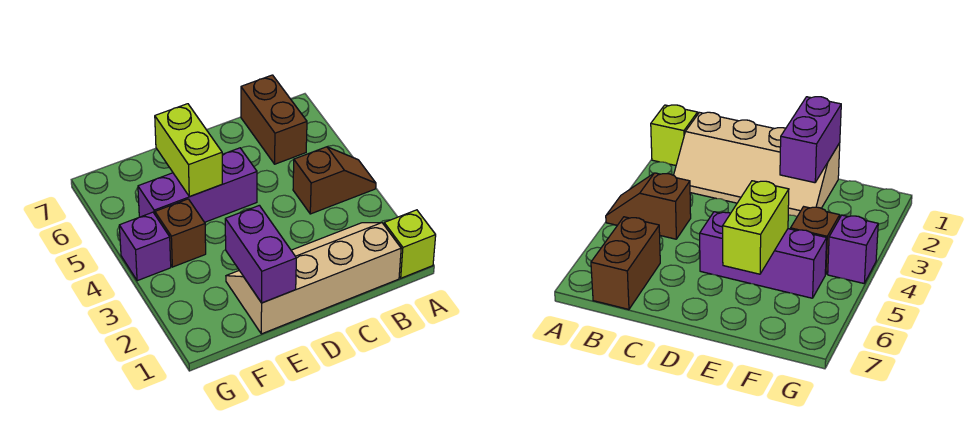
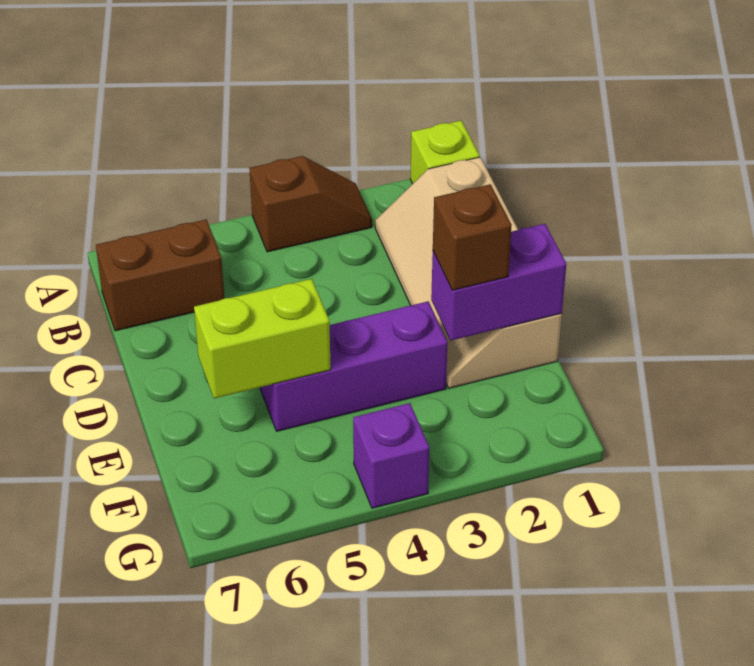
brown slope A4:B4 level 1 top B -> brown slope A3:A4 level 1 top 4
purple brick D5:F5 level 1 -> purple brick E3:E5 level 1
brown brick F4 level 1 -> brown brick E2 level 3

